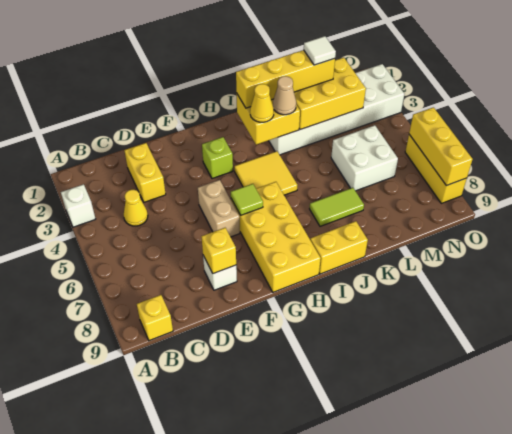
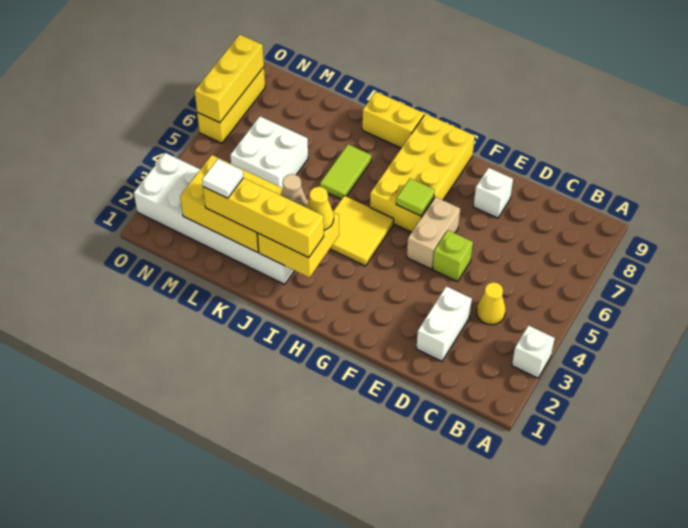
yellow brick B9 level 1 -> none
yellow brick D2:D3 level 1 -> white brick D2:D3 level 1
yellow brick E8 level 2 -> none
lime brick G3 level 1 -> lime brick E5 level 1
lime tile J7:K7 level 1 -> lime tile J6:J7 level 1

